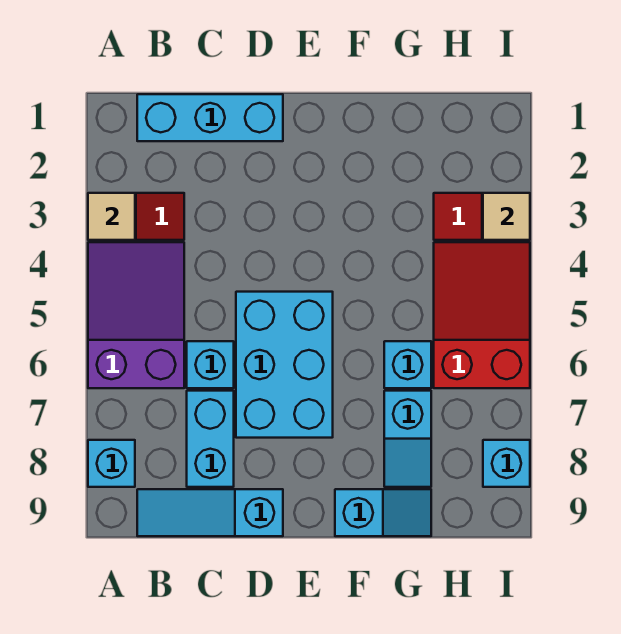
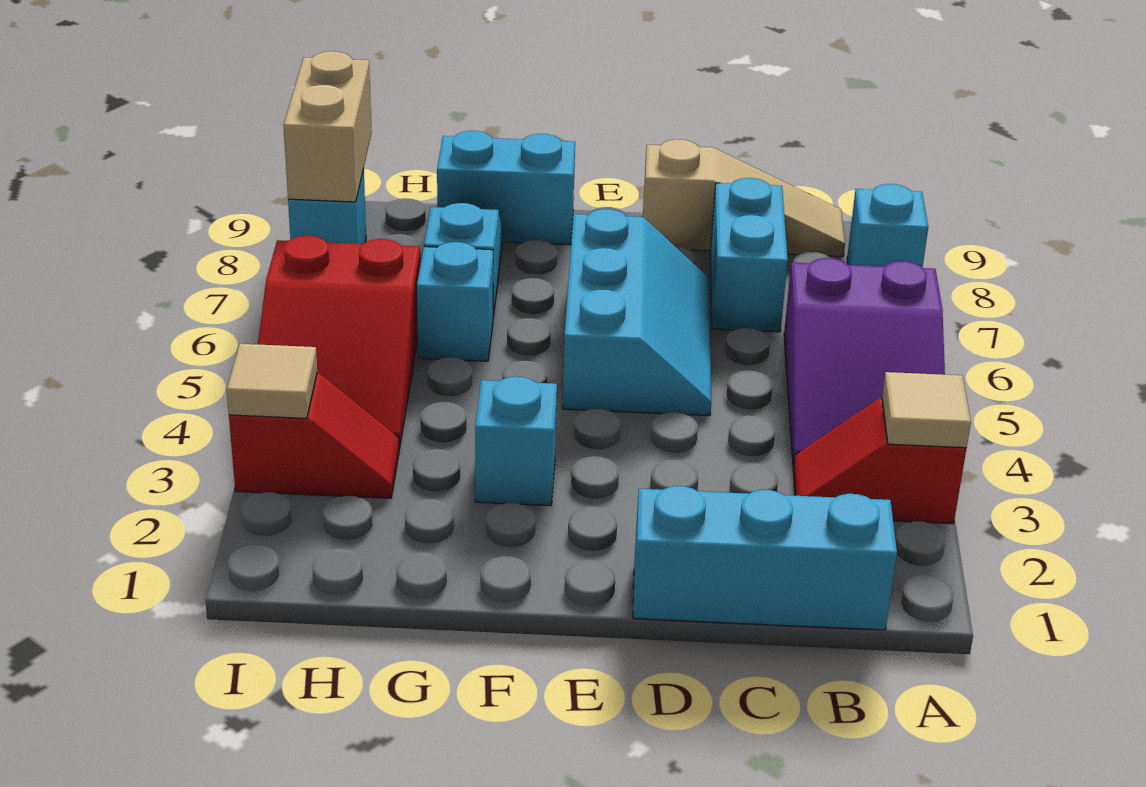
cyan slope B9:D9 level 1 top D -> tan slope B9:D9 level 1 top D
cyan brick C6 level 1 -> cyan brick F3 level 1
cyan brick D5:E7 level 1 -> cyan slope D5:E7 level 1 top E
cyan slope F9:G9 level 1 top F -> cyan brick F9:G9 level 1
none -> tan brick I8:I9 level 2

